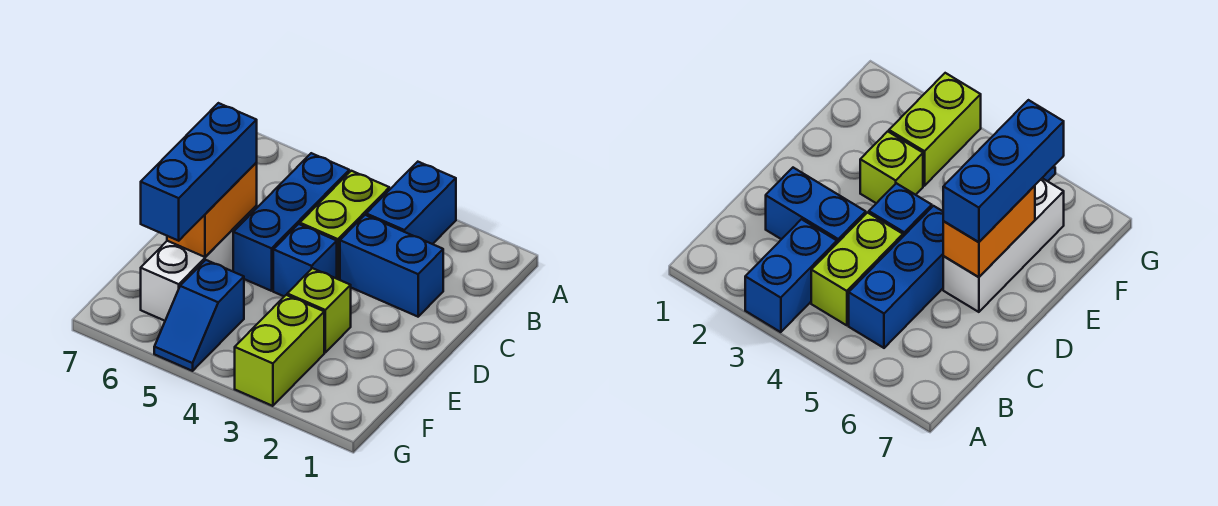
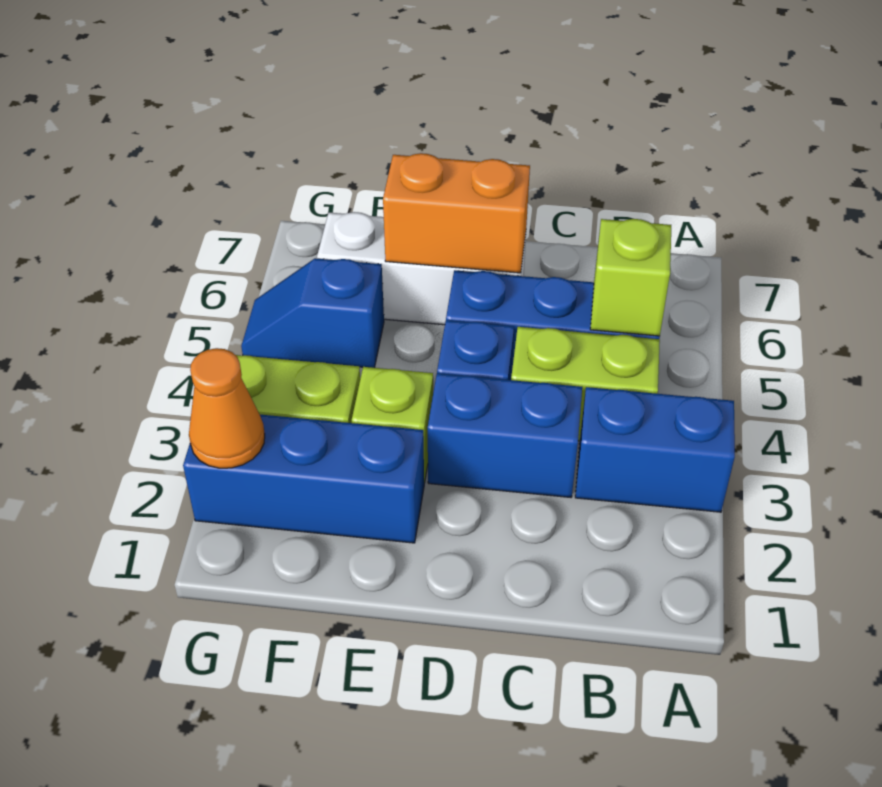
none -> lime brick B5 level 2
blue brick C2:C3 level 1 -> blue brick C3:D3 level 1
blue brick D6:F6 level 3 -> blue brick E2:G2 level 1
none -> orange cone G2 level 2

